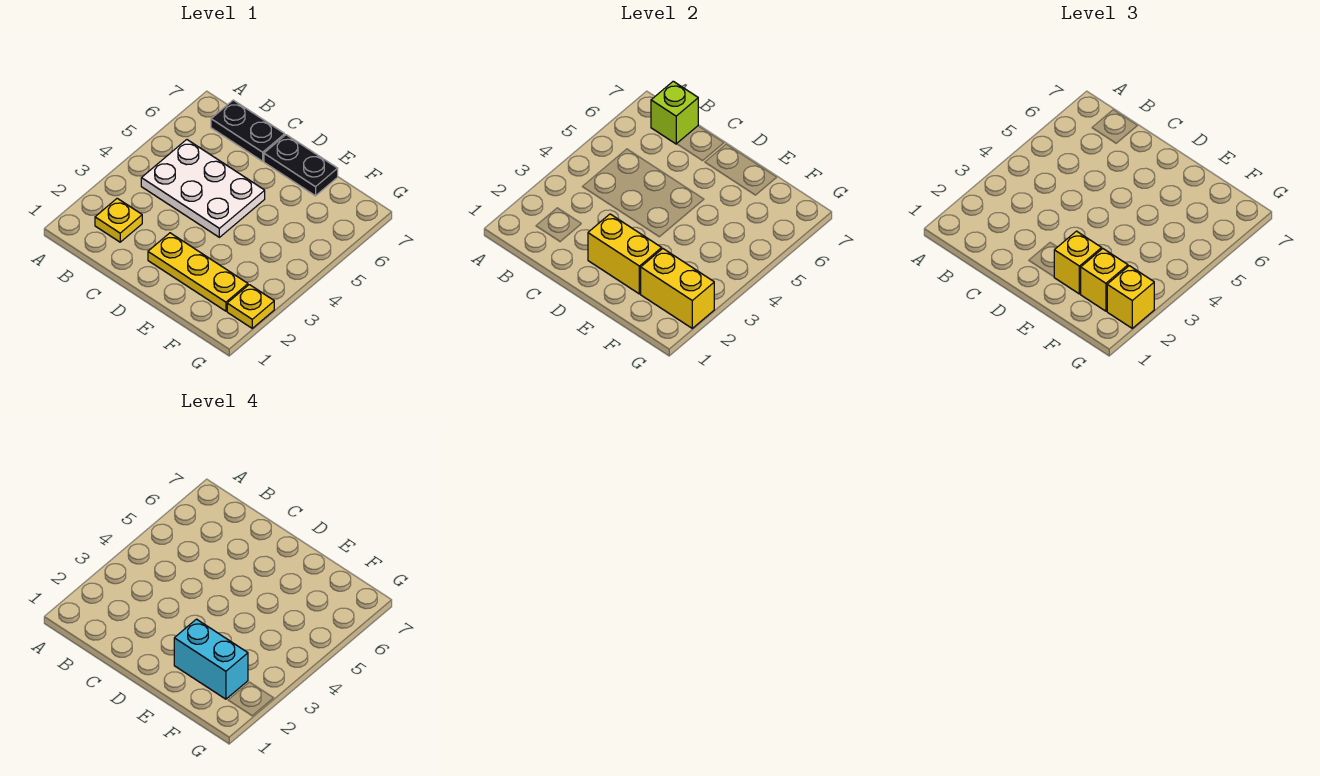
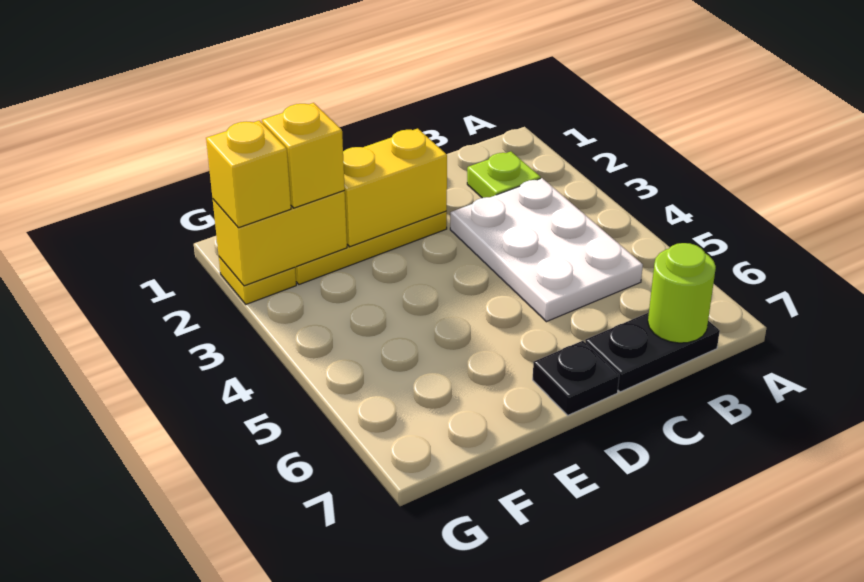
yellow plate B2 level 1 -> lime plate B2 level 1
white plate B4:D5 level 1 -> white plate B3:C5 level 1
lime brick B7 level 2 -> lime round brick B7 level 2
black plate D7:E7 level 1 -> black plate D7 level 1
yellow brick E2 level 3 -> none
cyan brick E2:F2 level 4 -> none

